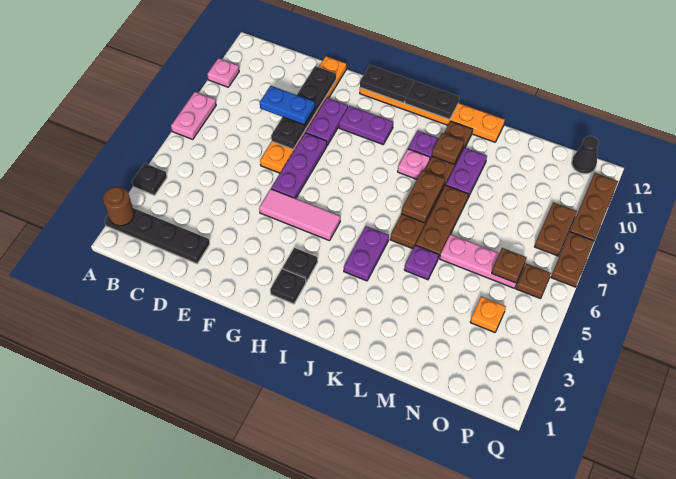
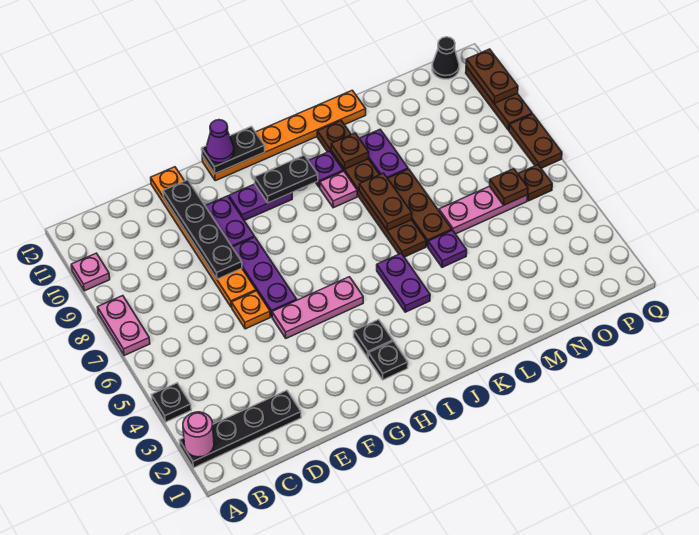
brown round brick A2 level 2 -> pink round brick A2 level 2
blue plate D9:E9 level 3 -> none
pink tile F5:H5 level 1 -> pink plate F5:H5 level 1
none -> purple cone G12 level 3
black plate I12:J12 level 2 -> black plate H10:I10 level 2
orange plate O4 level 1 -> orange plate E6 level 1
brown plate P8:P9 level 1 -> brown plate Q10:Q11 level 2

